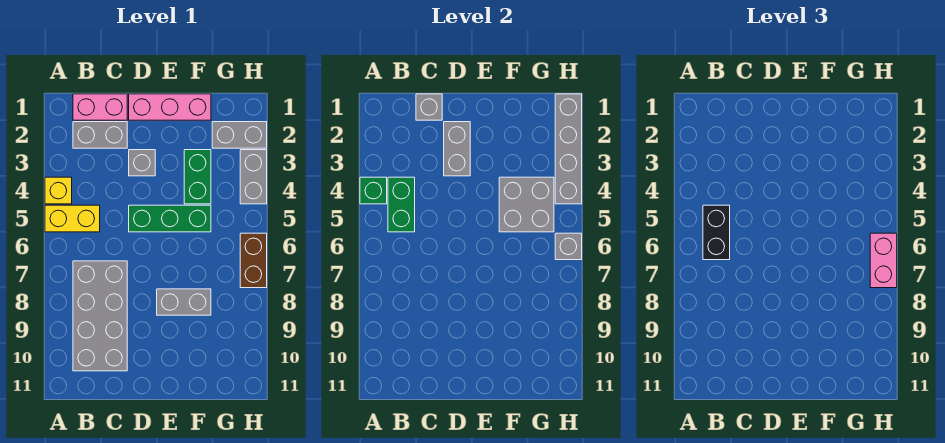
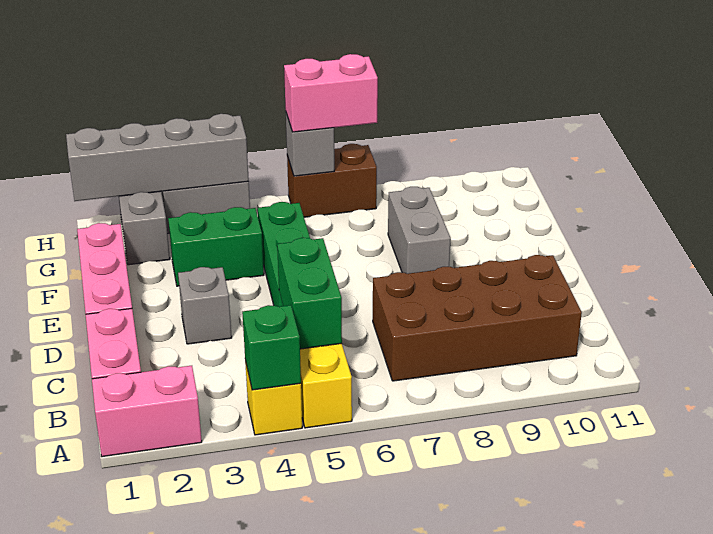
none -> pink brick A1:A2 level 1
grey brick B2:C2 level 1 -> none
green brick B4:B5 level 2 -> green brick B5:C5 level 2
black brick B5:B6 level 3 -> none
grey brick B7:C10 level 1 -> brown brick B7:C10 level 1
grey brick C1 level 2 -> none
grey brick D2:D3 level 2 -> none
grey brick F4:G5 level 2 -> none

